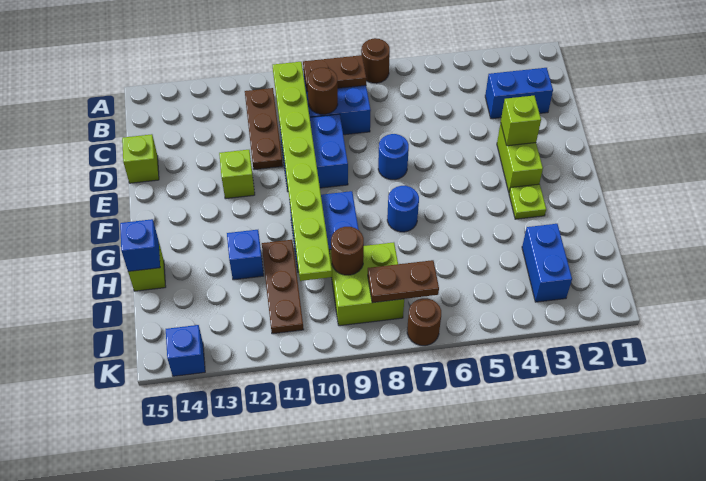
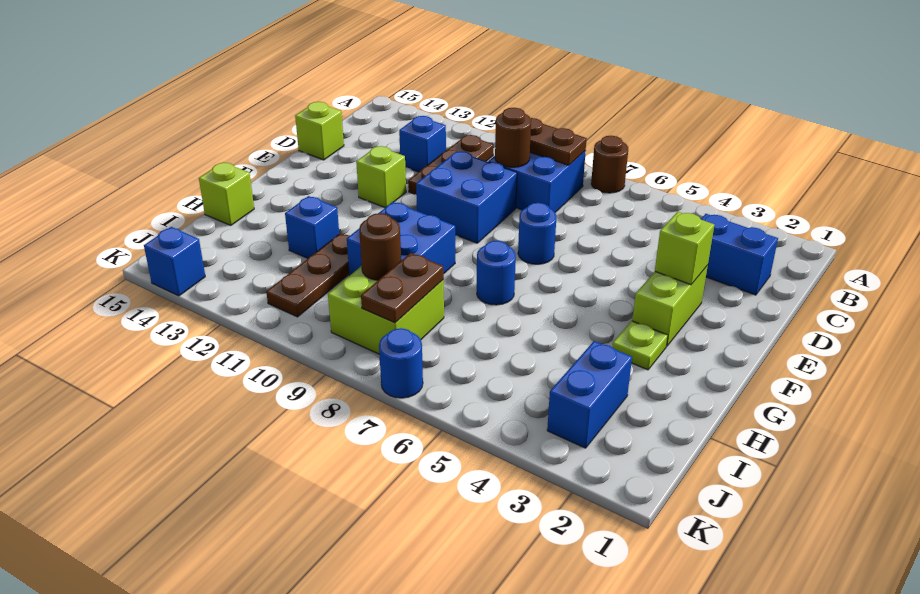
lime plate B10:I10 level 2 -> none
blue brick H15 level 2 -> blue brick C12 level 1
brown plate J7:J8 level 2 -> brown plate I8:J8 level 2
brown round brick K7 level 1 -> blue round brick K7 level 1

